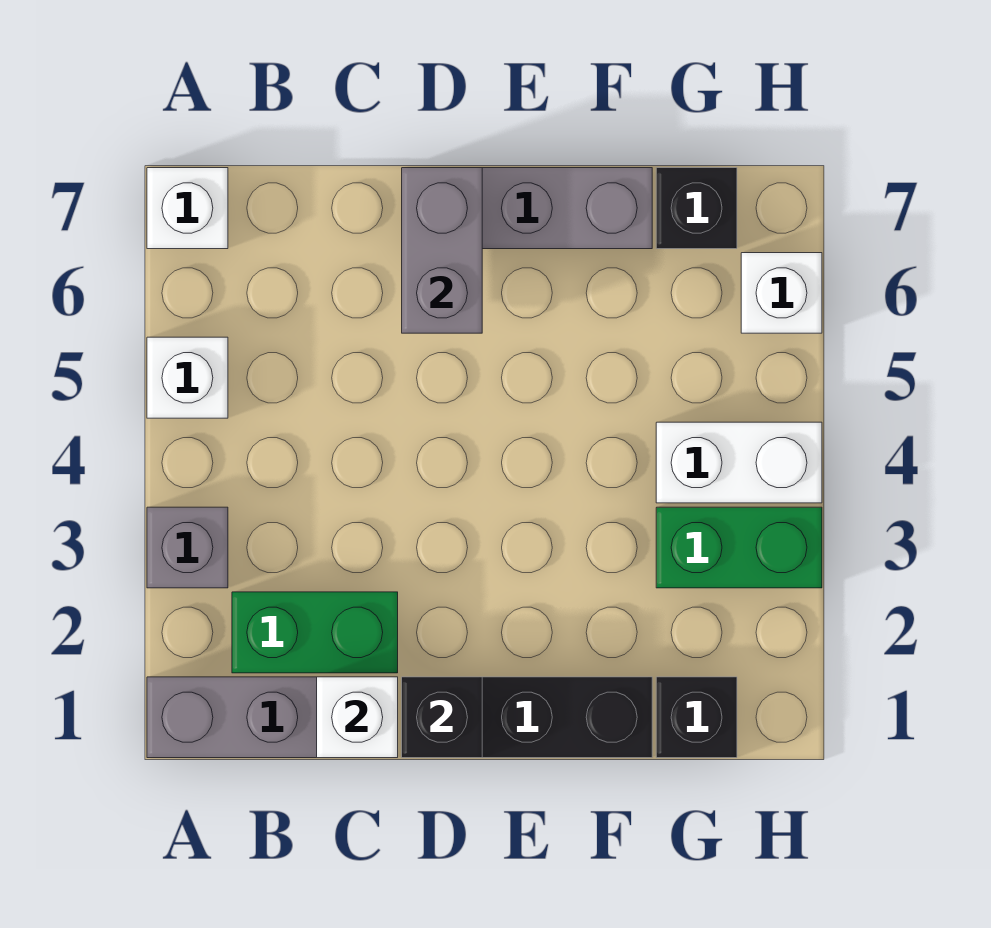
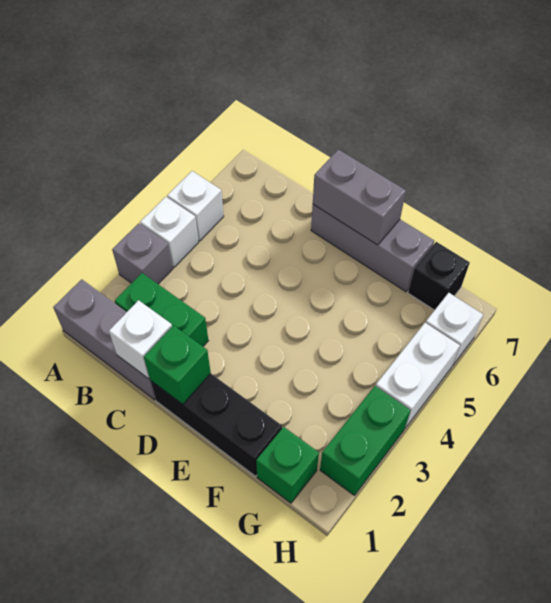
white brick A7 level 1 -> white brick A4 level 1
black brick D1 level 2 -> green brick D1 level 2
grey brick D6:D7 level 2 -> grey brick D7:E7 level 2
black brick G1 level 1 -> green brick G1 level 1
green brick G3:H3 level 1 -> green brick H2:H3 level 1
white brick G4:H4 level 1 -> white brick H4:H5 level 1

